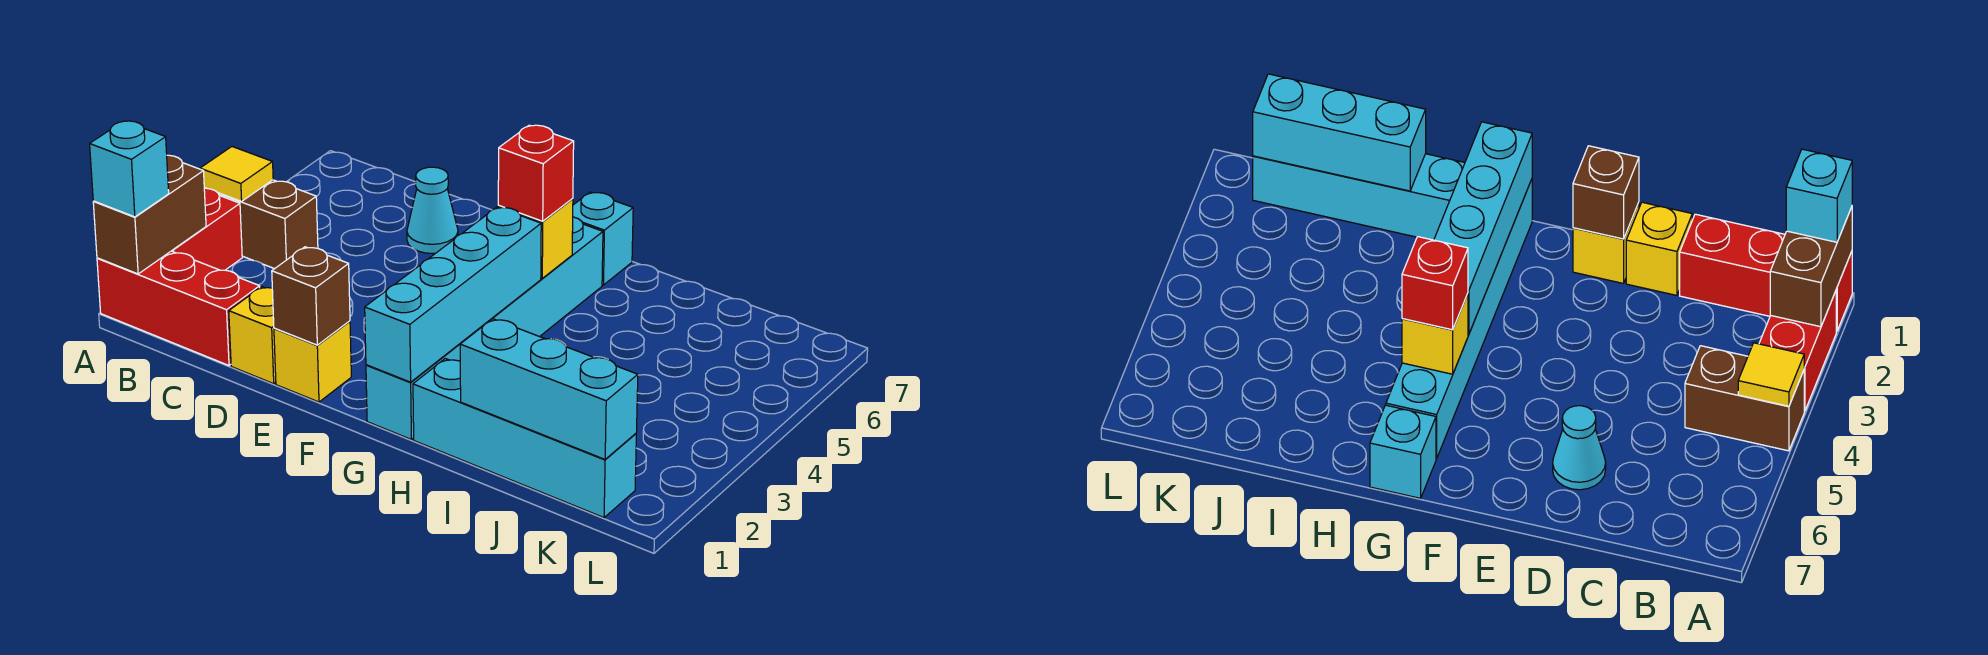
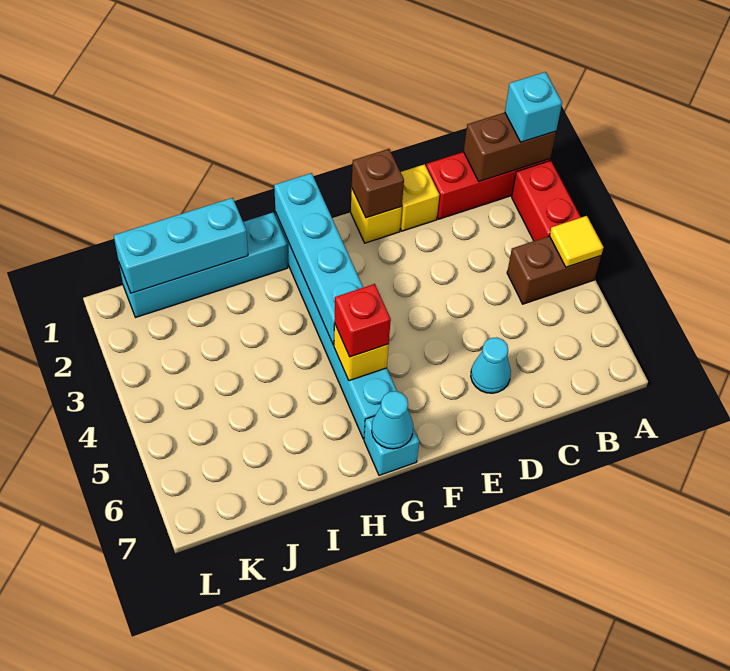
brown brick A1:A2 level 2 -> brown brick A1:B1 level 2
none -> cyan cone G7 level 2

